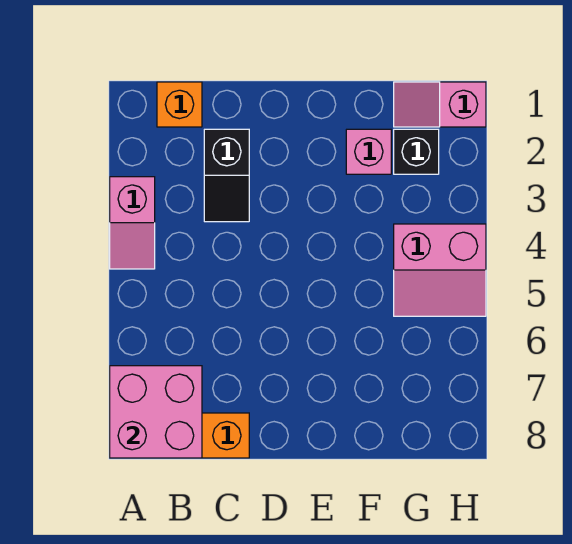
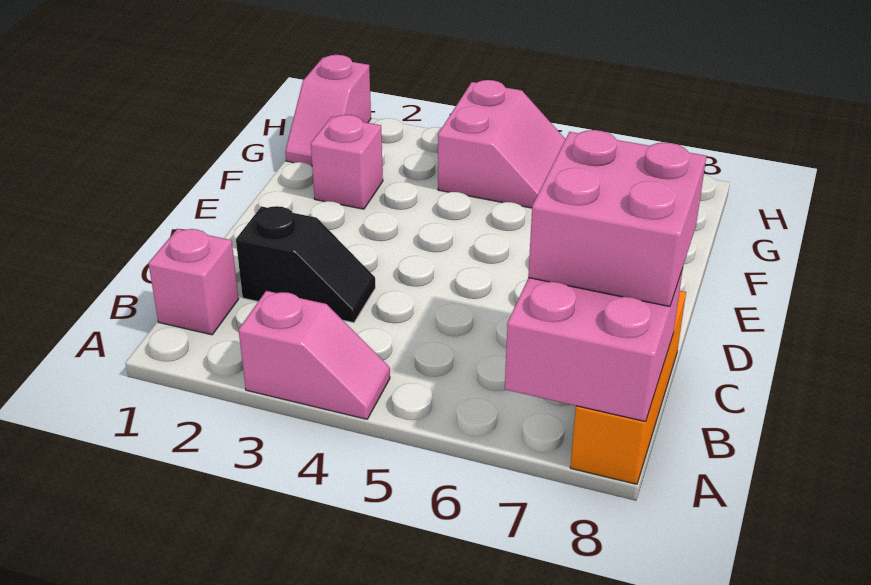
orange brick B1 level 1 -> pink brick B1 level 1
none -> pink brick B7:C8 level 3
black brick G2 level 1 -> none

